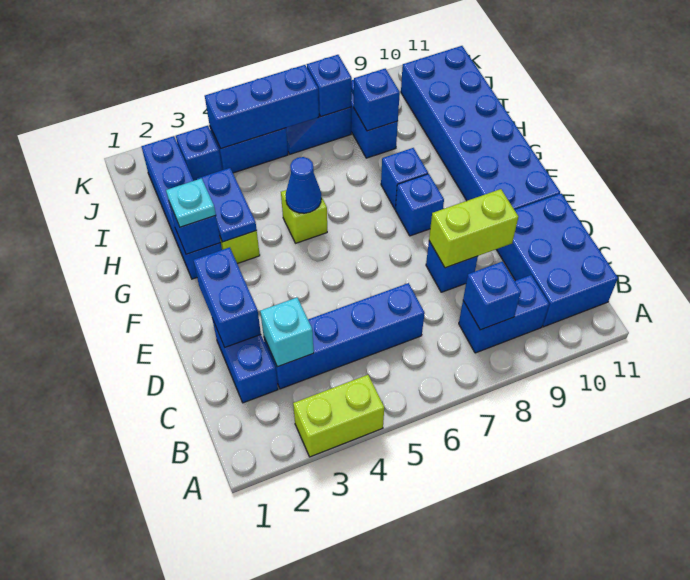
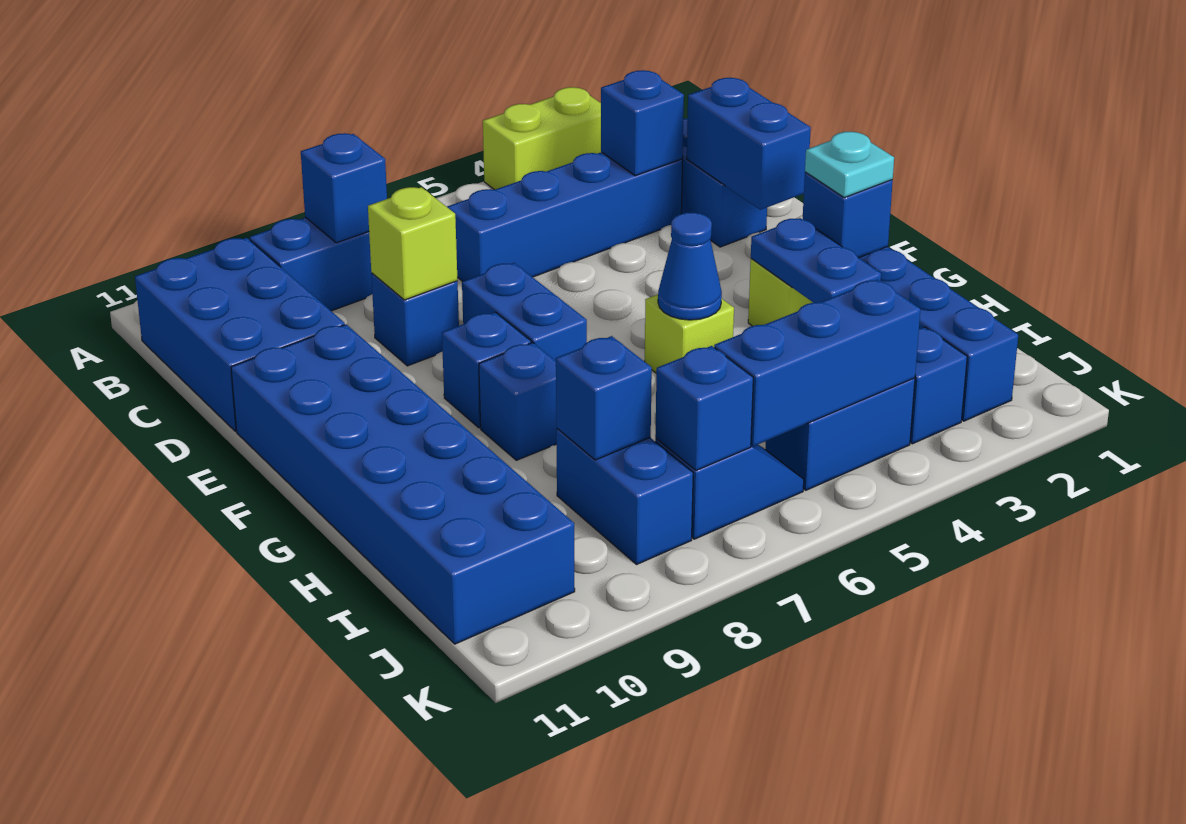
cyan brick C3 level 2 -> blue brick C3 level 2
lime brick D8:D9 level 2 -> lime brick D8 level 2
none -> blue brick E7:F7 level 1

